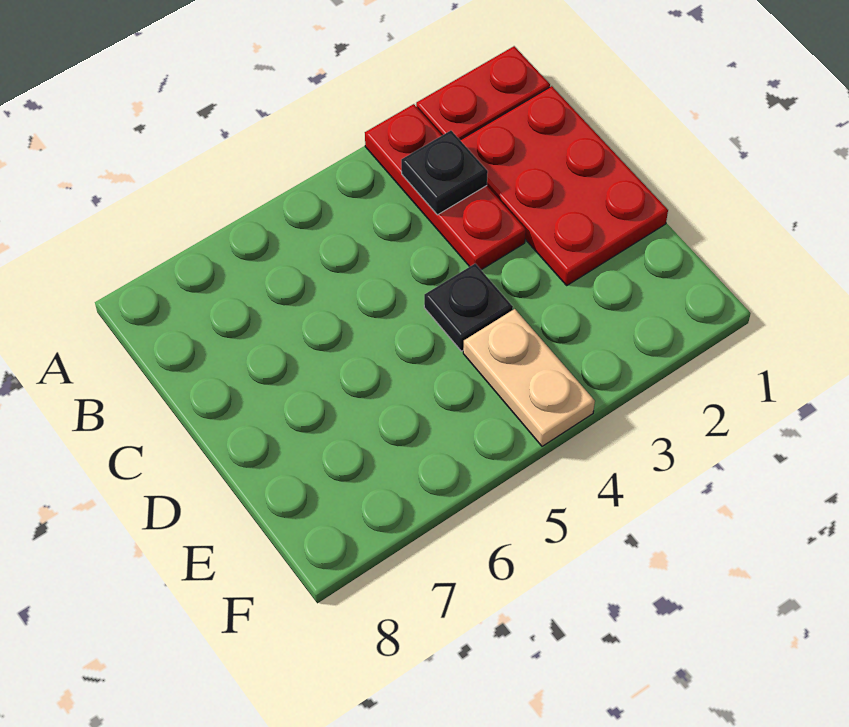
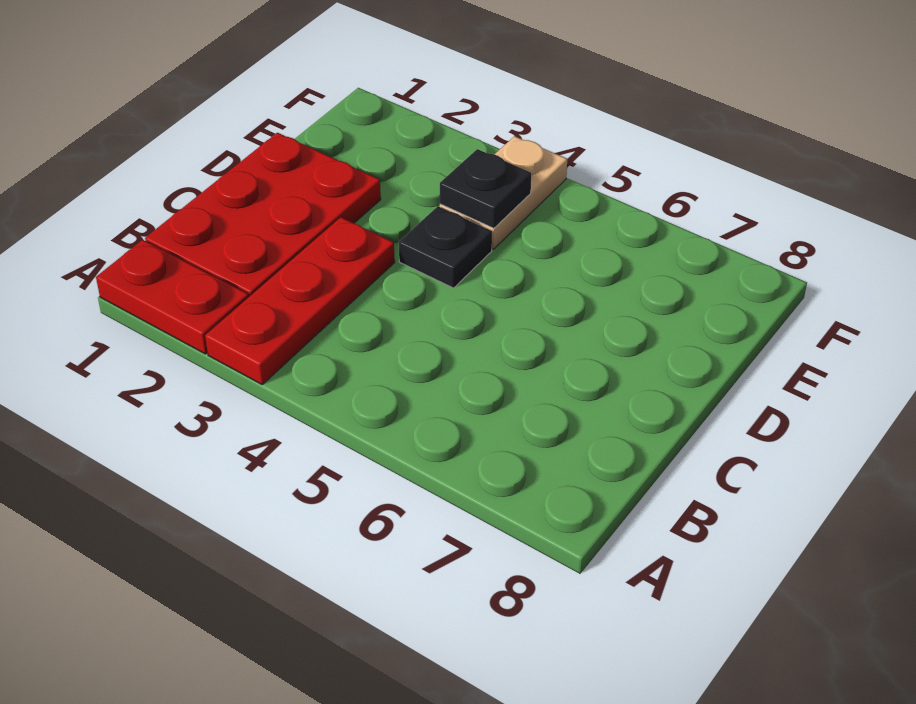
black plate B3 level 2 -> black plate E4 level 2

